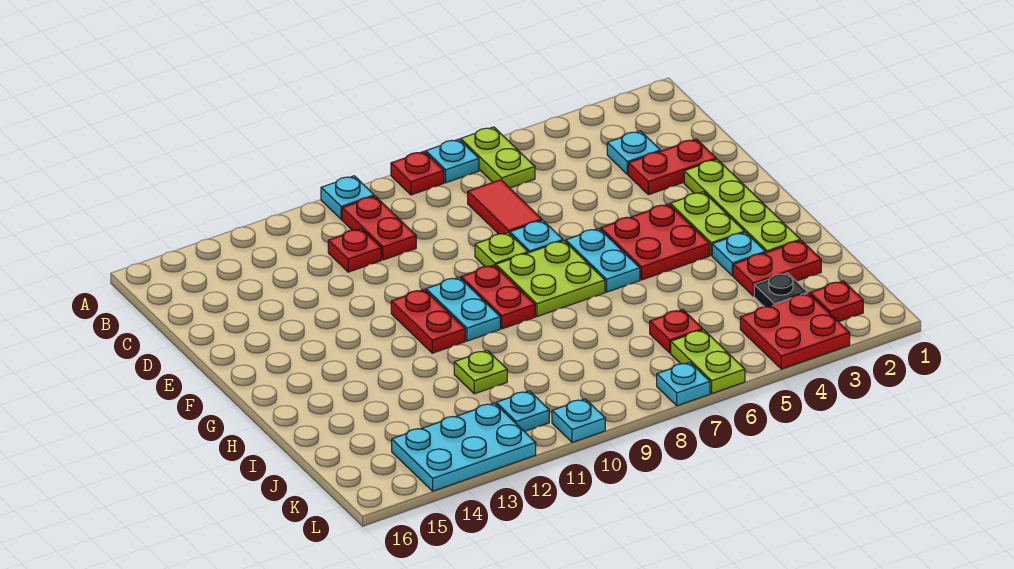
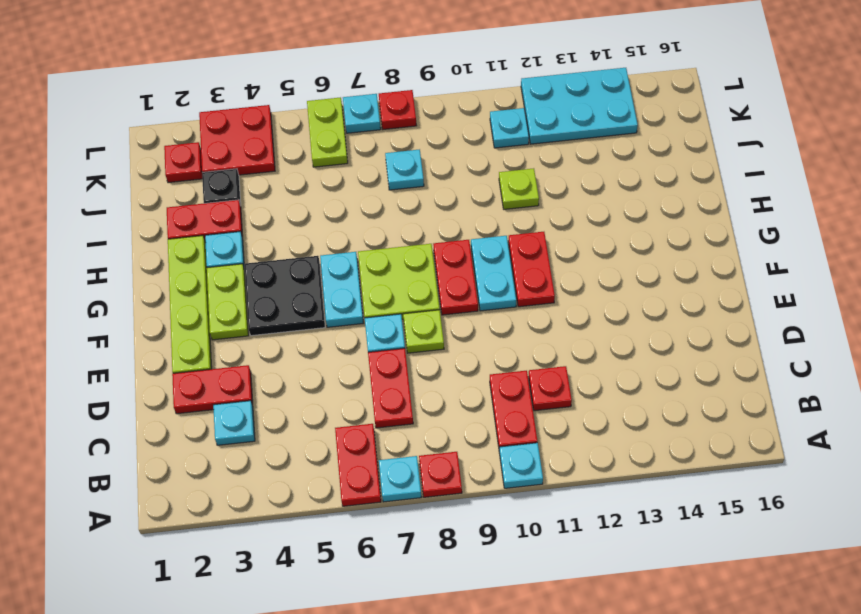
lime plate A6:B6 level 1 -> red plate A6:B6 level 1
red tile C7:D7 level 1 -> red plate C7:D7 level 1
red plate F4:G5 level 1 -> black plate F4:G5 level 1
red plate J6 level 1 -> red plate L8 level 1
cyan plate L10 level 1 -> cyan plate J8 level 1

